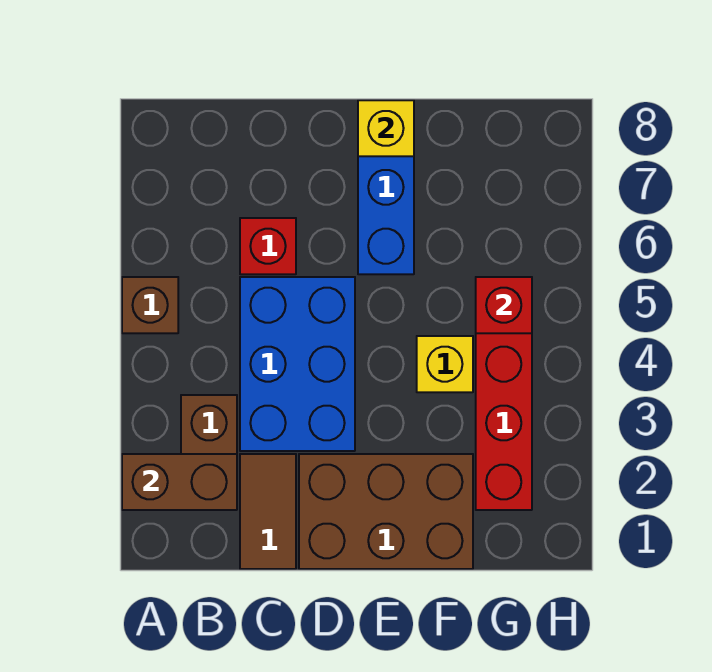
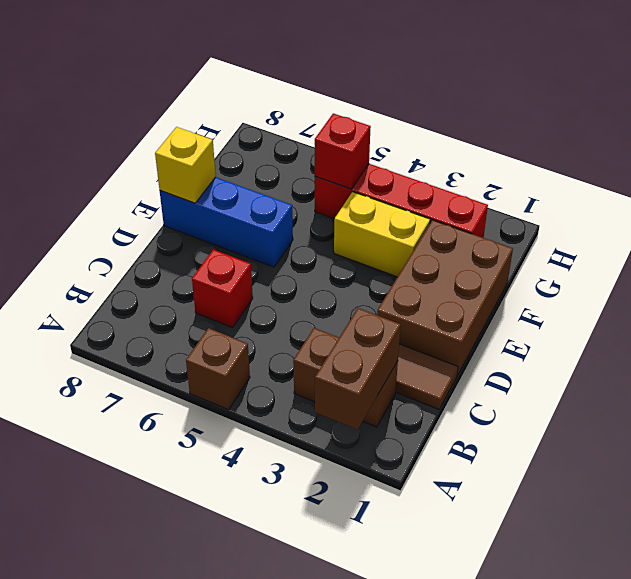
blue brick C3:D5 level 1 -> none
yellow brick F4 level 1 -> yellow brick F3:F4 level 1

